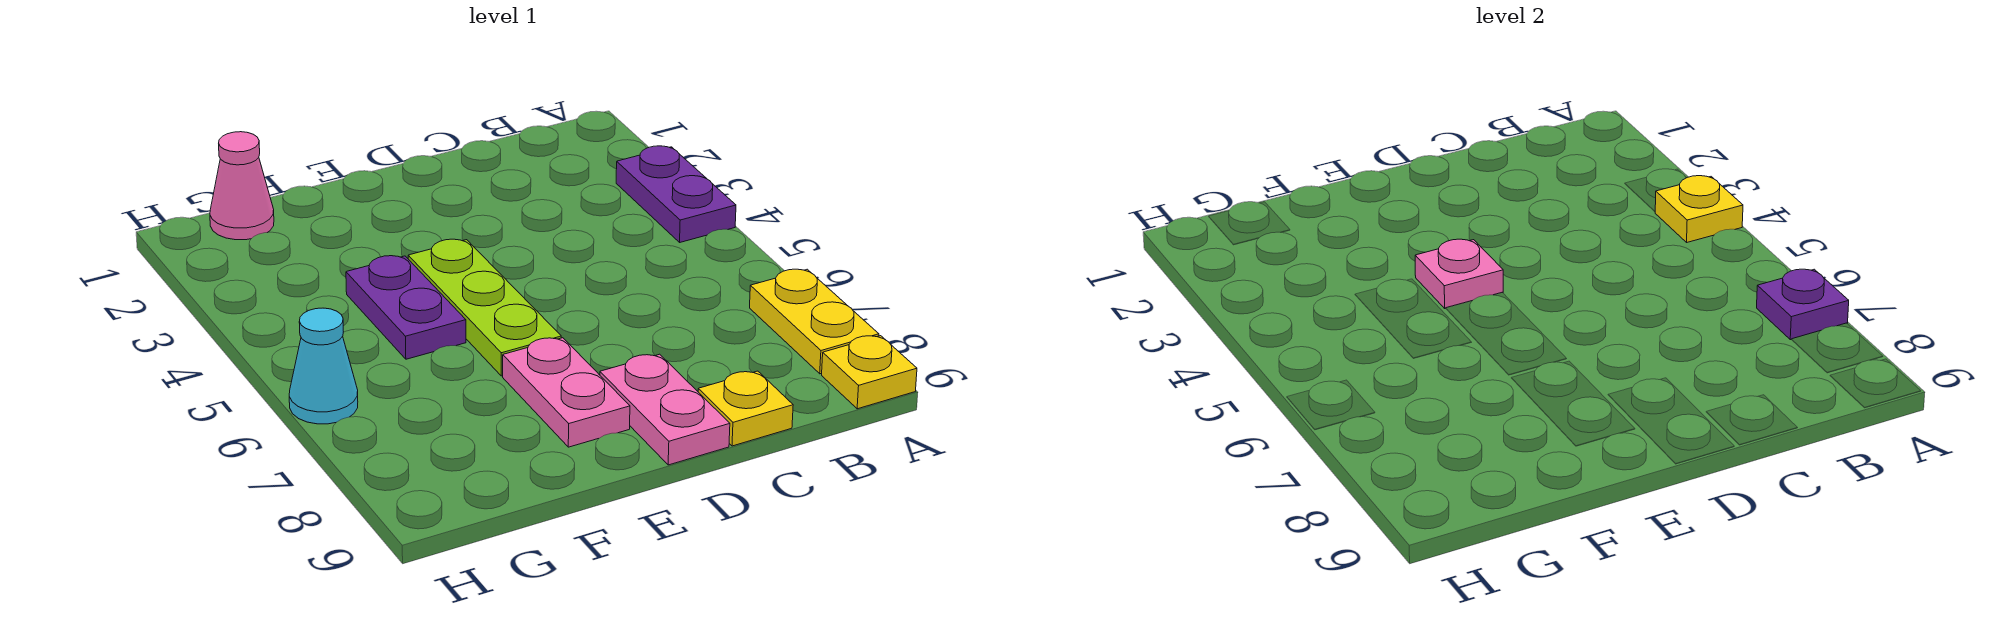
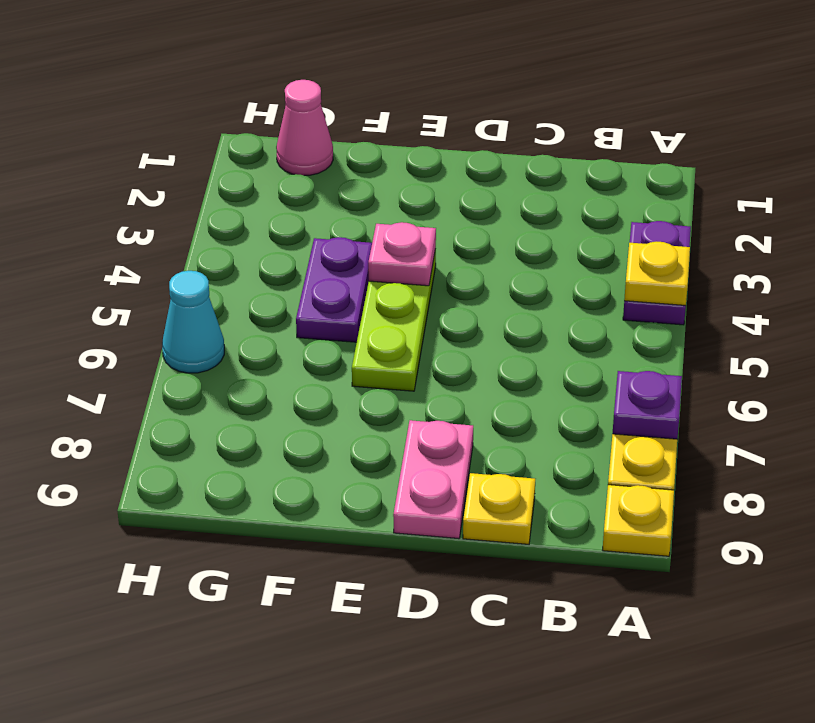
pink plate E7:E8 level 1 -> none

